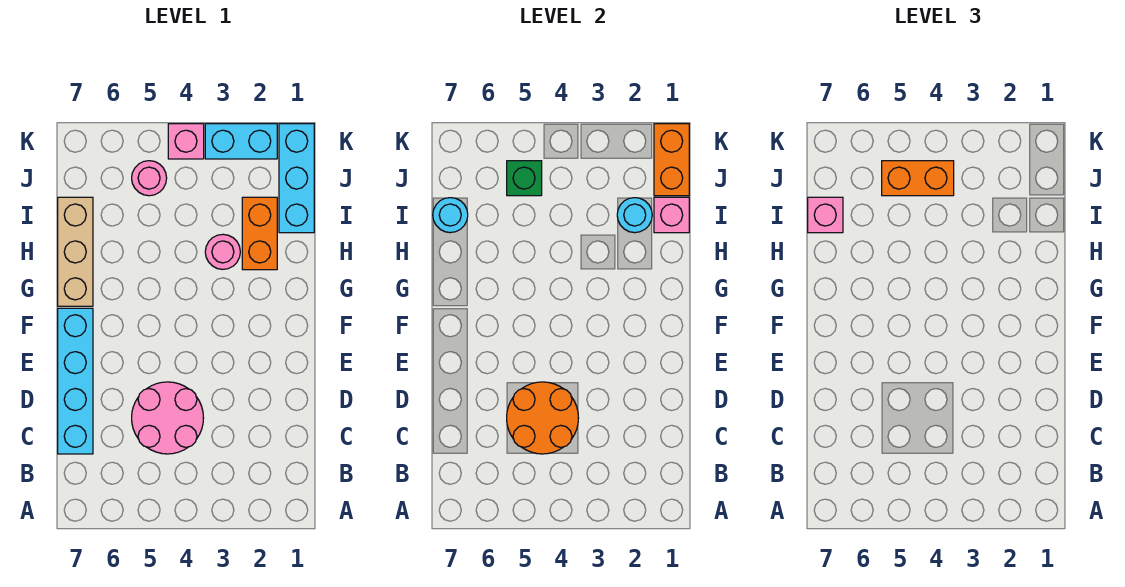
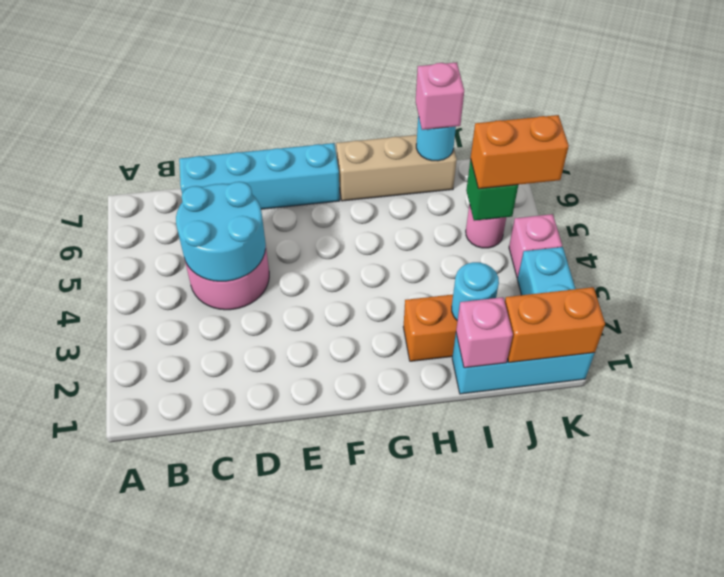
orange round brick C4:D5 level 2 -> cyan round brick C4:D5 level 2
pink round brick H3 level 1 -> none
orange brick J4:J5 level 3 -> orange brick J5:K5 level 3

